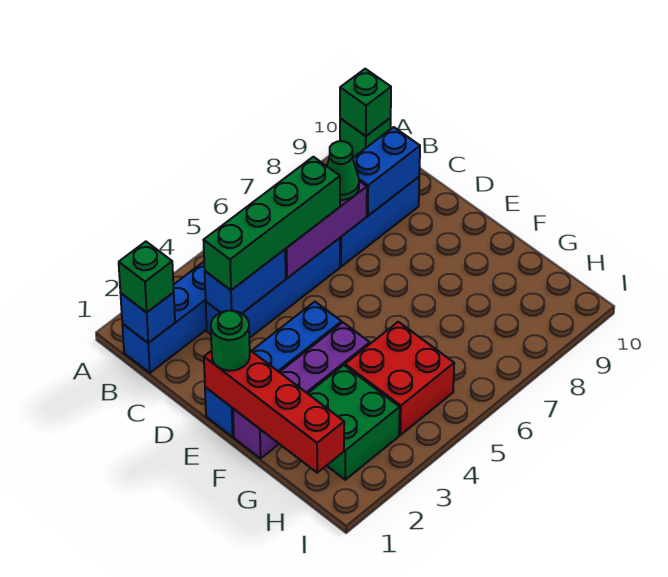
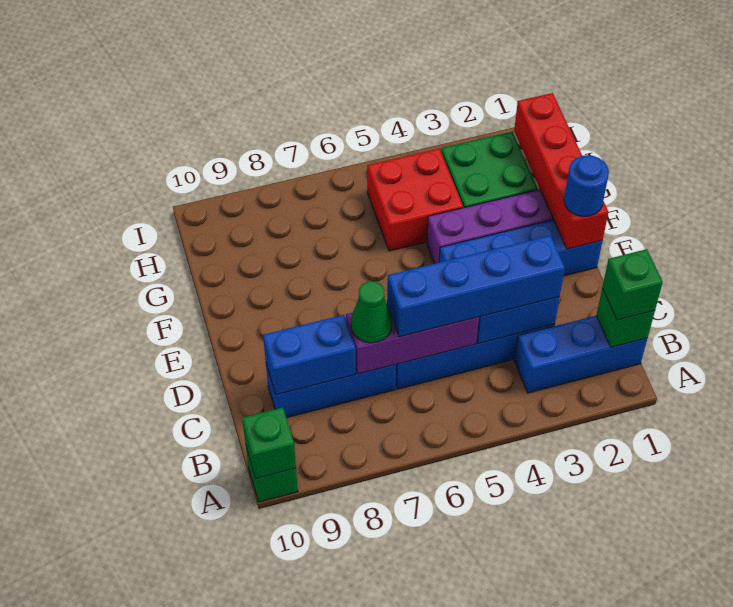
blue brick B1 level 2 -> green brick B1 level 2
green brick C3:C6 level 3 -> blue brick C3:C6 level 3
green round brick E1 level 3 -> blue round brick E1 level 3

